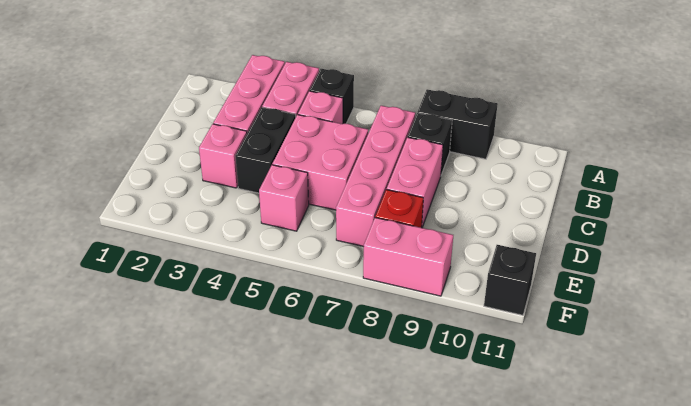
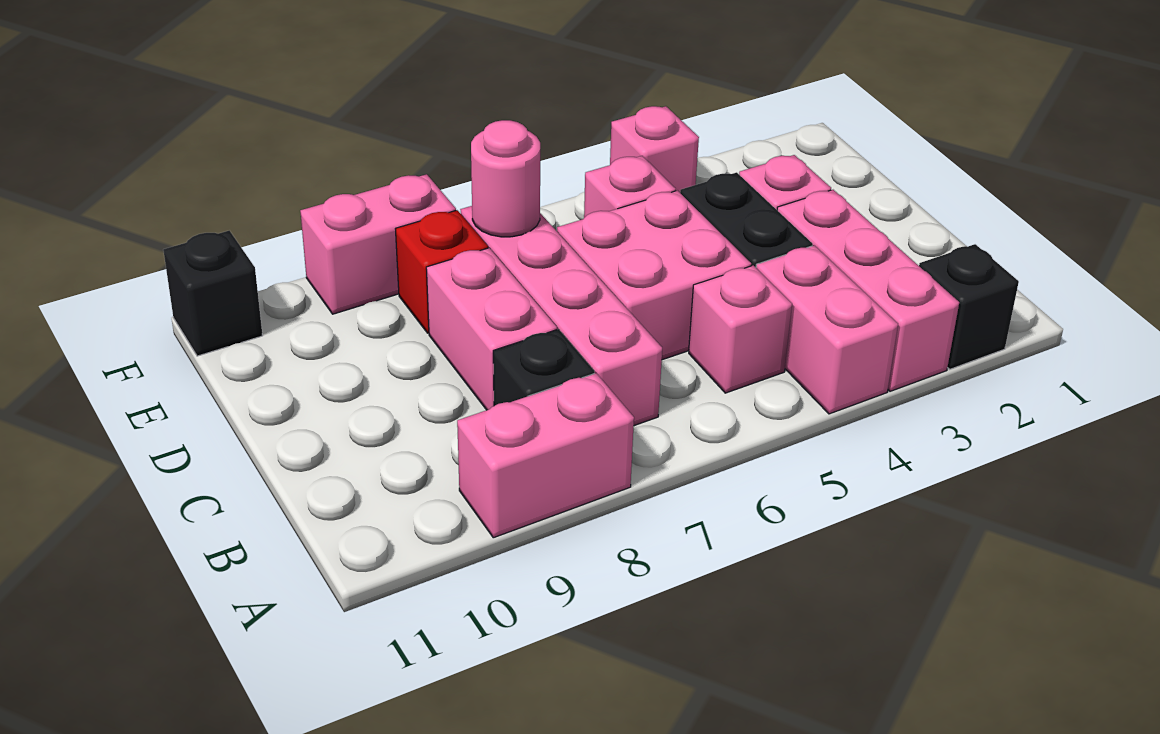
black brick A5 level 1 -> black brick A2 level 1
black brick A8:A9 level 1 -> pink brick A8:A9 level 1
none -> pink round brick E7 level 2
none -> pink brick F4 level 1

